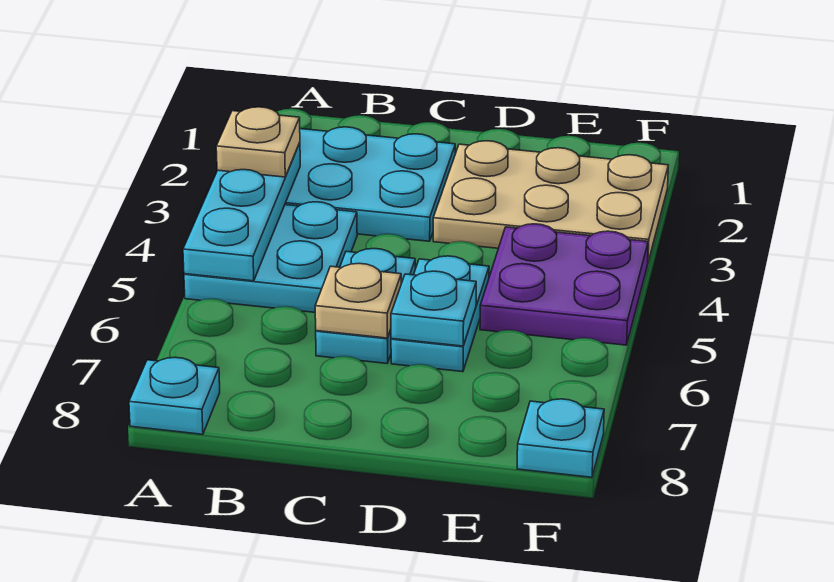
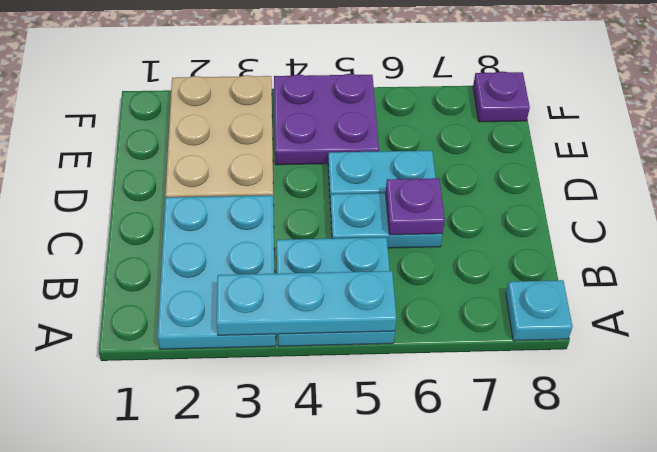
tan plate A3 level 3 -> none
tan plate C6 level 2 -> purple plate C6 level 2
cyan plate D6 level 2 -> none
cyan plate F8 level 1 -> purple plate F8 level 1

